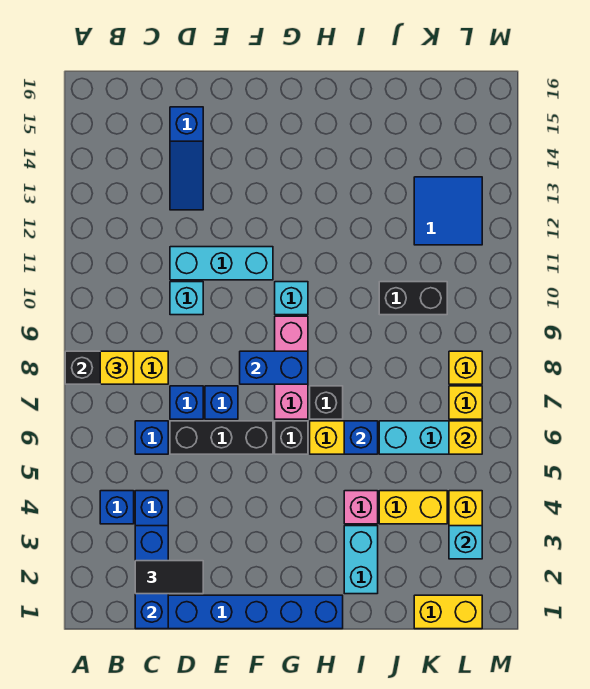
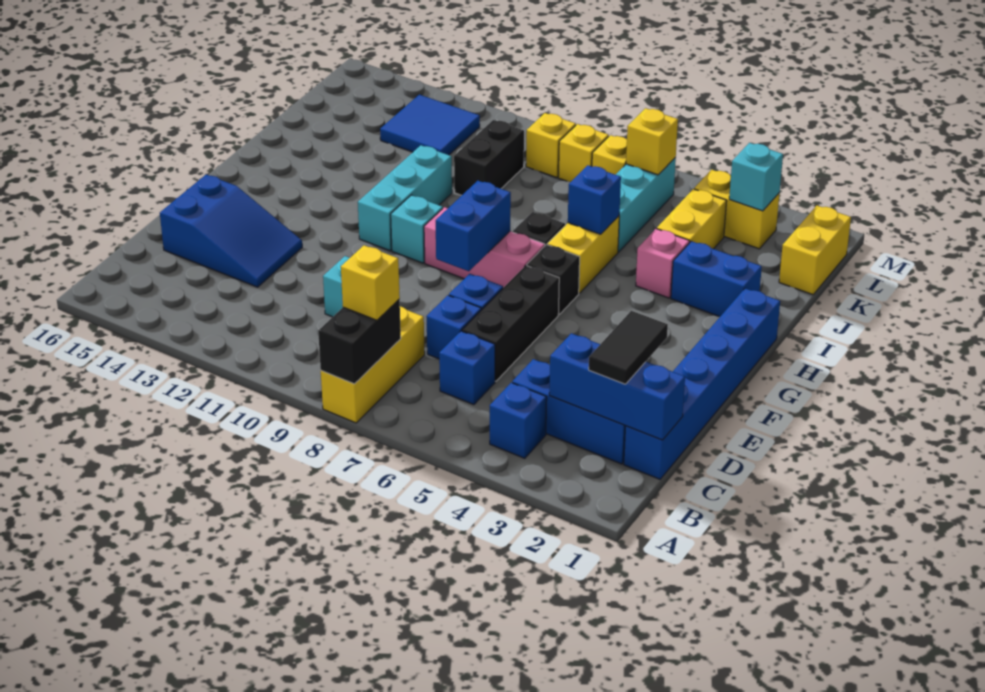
cyan brick D11:F11 level 1 -> cyan brick G11:I11 level 1
blue slope D13:D15 level 1 top 15 -> blue slope D13:E15 level 1 top 15
cyan brick I2:I3 level 1 -> blue brick I2:I3 level 1
none -> yellow brick L9 level 1

